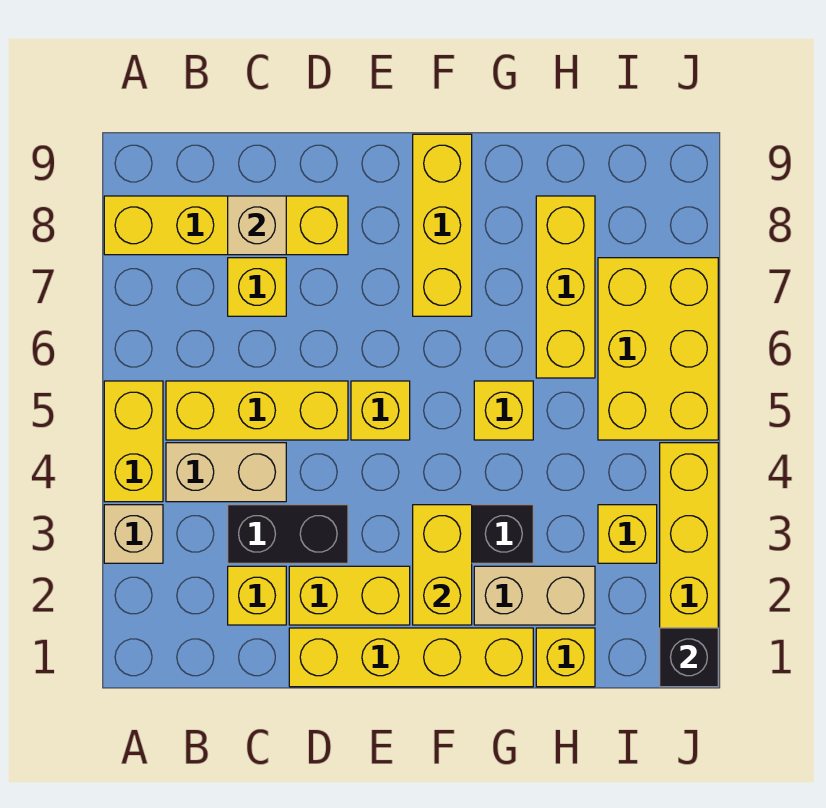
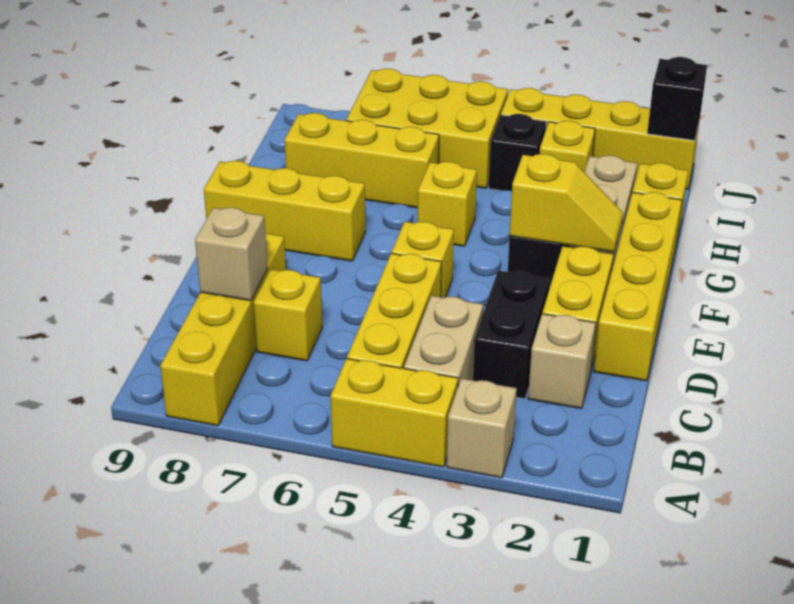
yellow brick C2 level 1 -> tan brick C2 level 1
yellow brick F2:F3 level 2 -> yellow slope F2:F3 level 2 top 3
none -> black brick I4 level 1

